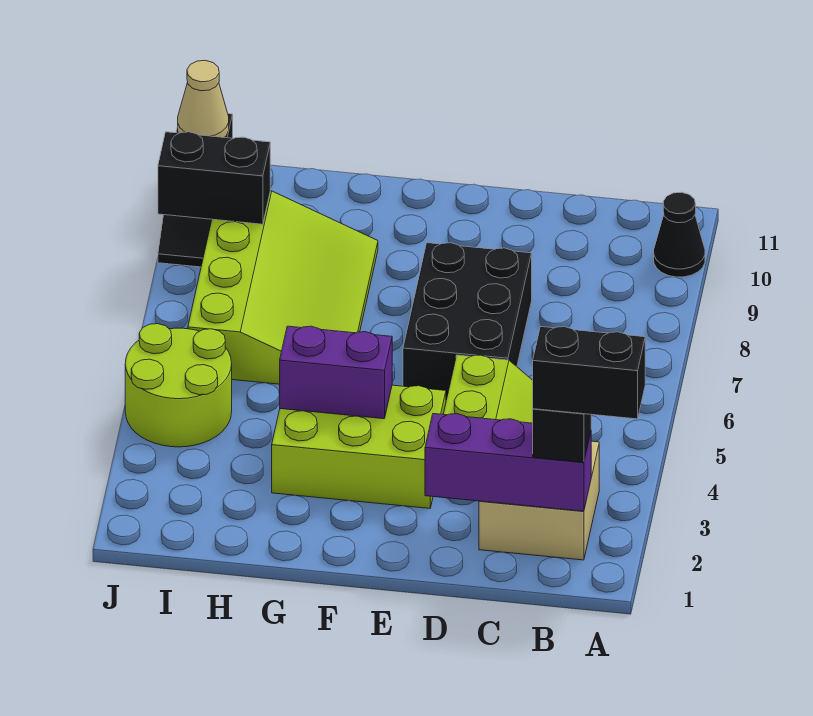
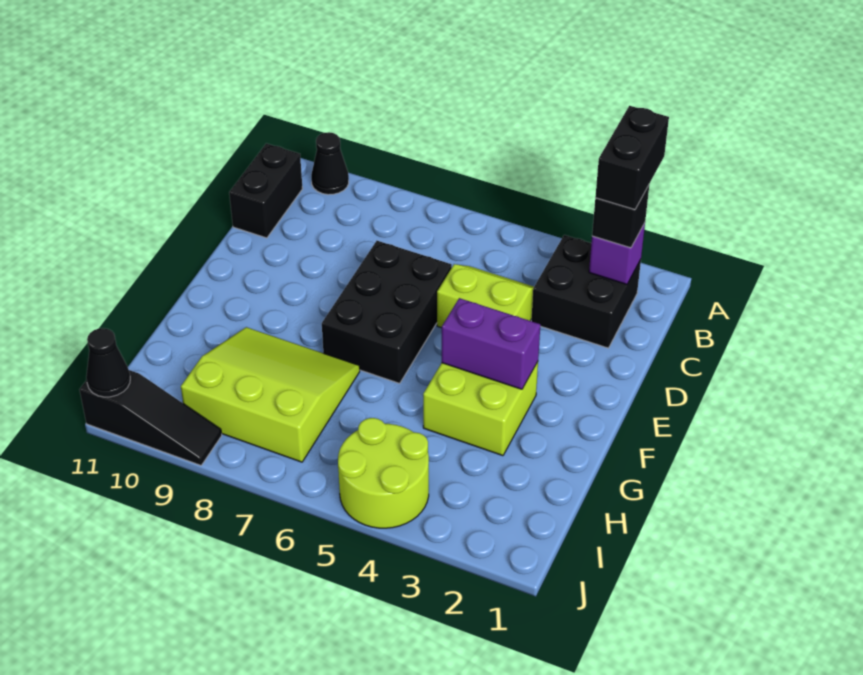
tan brick B2:C3 level 1 -> black brick B2:C3 level 1
purple brick B2:D2 level 2 -> purple brick B2 level 2
black brick D6:E8 level 1 -> black brick D6:F7 level 1
lime brick E3:G4 level 1 -> lime brick F3:G4 level 1
purple brick F4:G4 level 2 -> purple brick F3:F4 level 2
lime slope G6:I9 level 1 top I -> lime slope G7:I9 level 1 top I
black brick I9:J9 level 2 -> black brick B11:C11 level 1
tan cone J11 level 2 -> black cone J11 level 2

